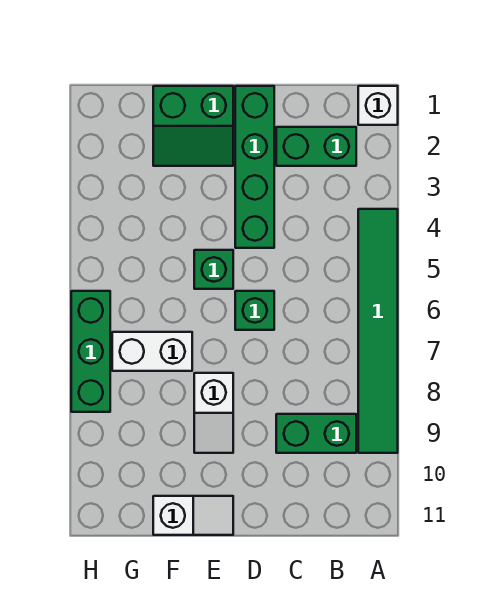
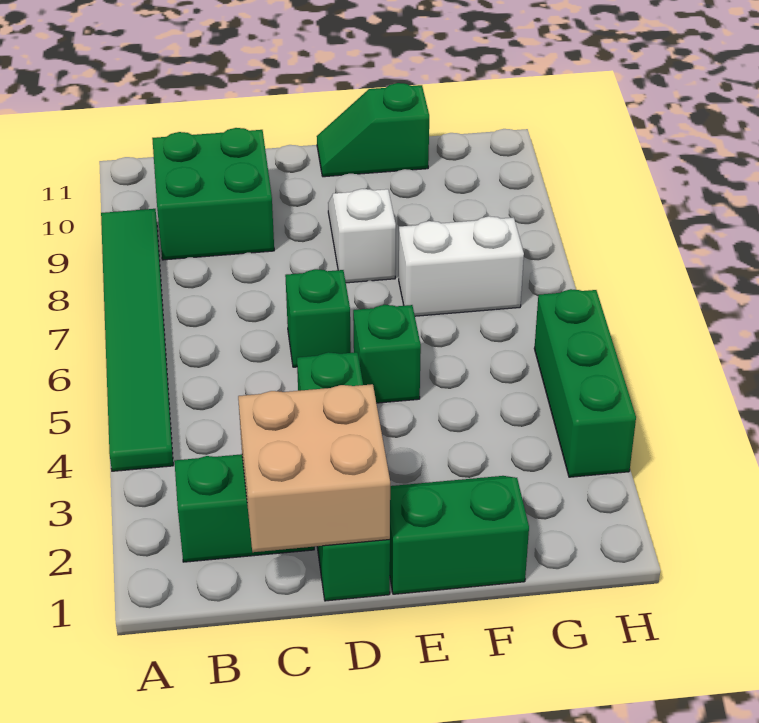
white brick A1 level 1 -> none
green brick B9:C9 level 1 -> green brick B9:C10 level 1
none -> tan brick C1:D2 level 2
white slope E11:F11 level 1 top F -> green slope E11:F11 level 1 top F
green brick H6:H8 level 1 -> green brick H3:H5 level 1

